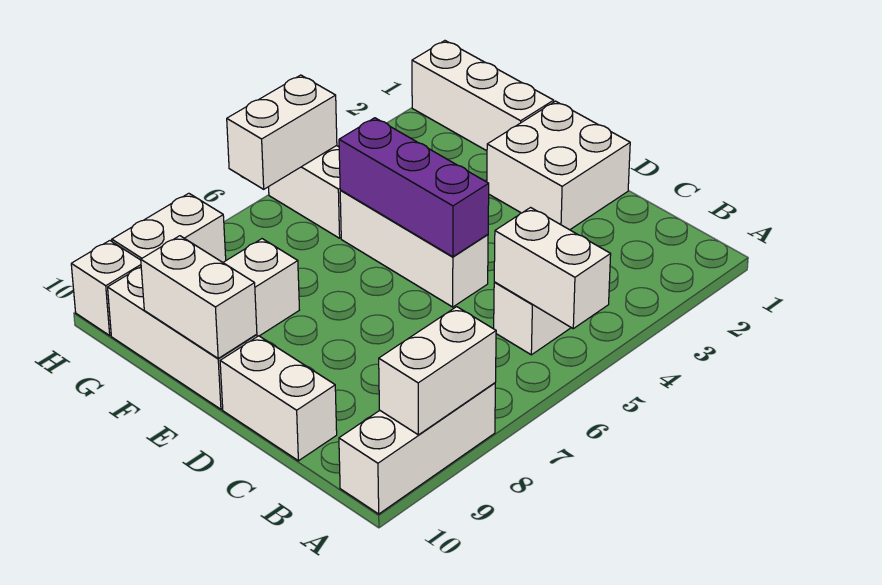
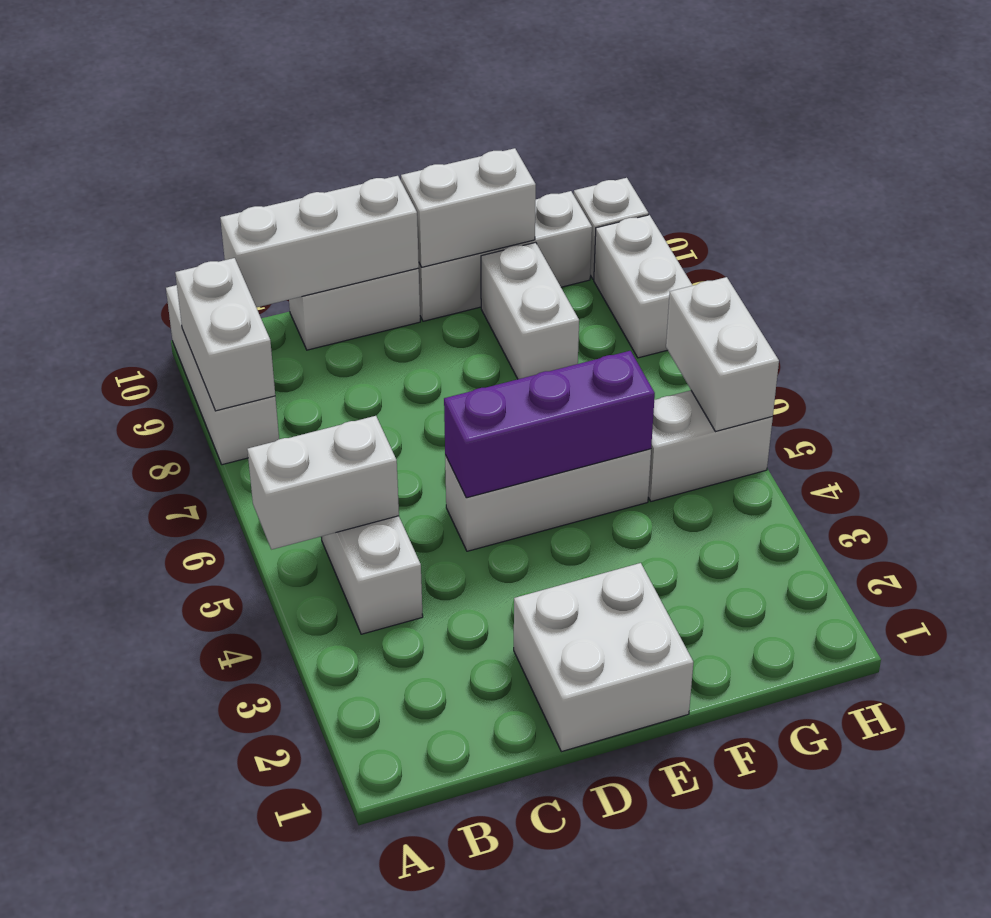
white brick F1:H1 level 1 -> white brick B10:D10 level 2

